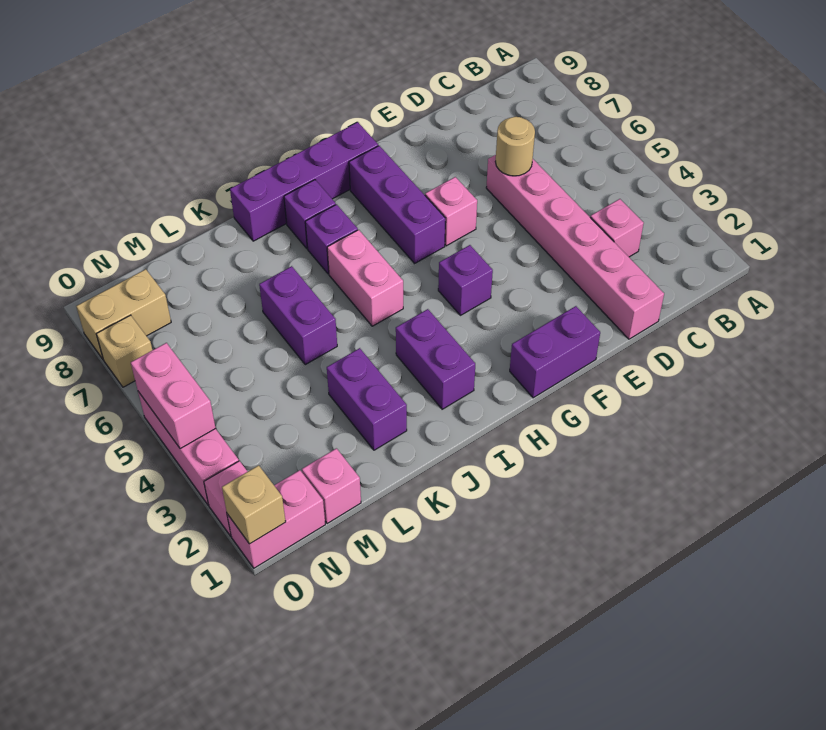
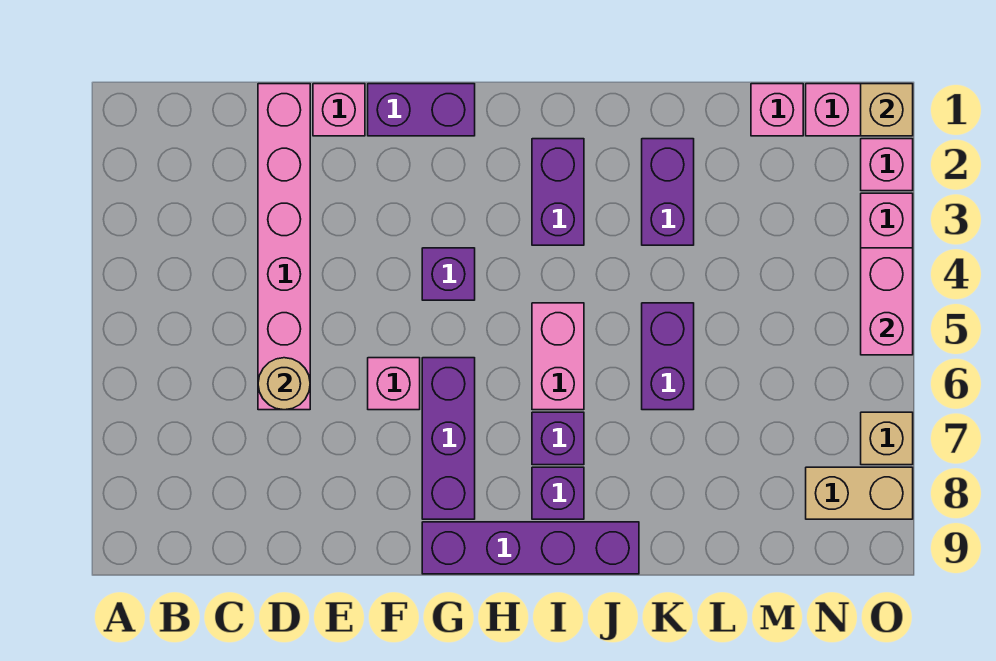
pink brick C3 level 1 -> pink brick E1 level 1

